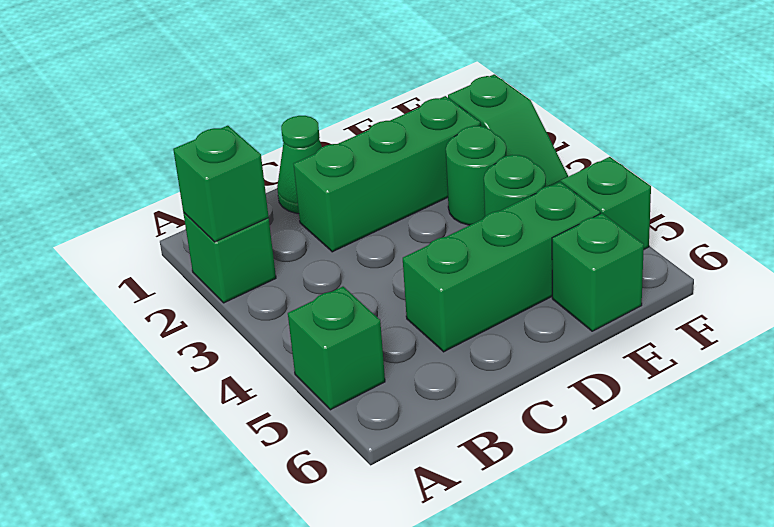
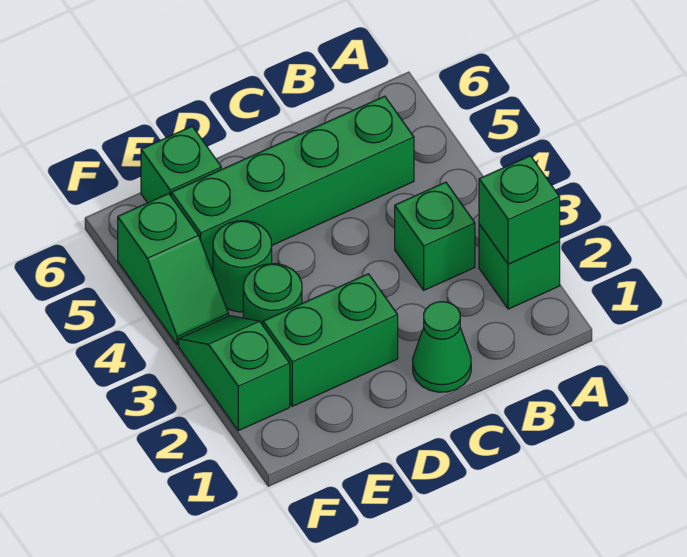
green brick A5 level 1 -> green brick B3 level 1
green brick C2:E2 level 1 -> green brick D2:E2 level 1
green brick C5:E5 level 1 -> green brick B5:E5 level 1

